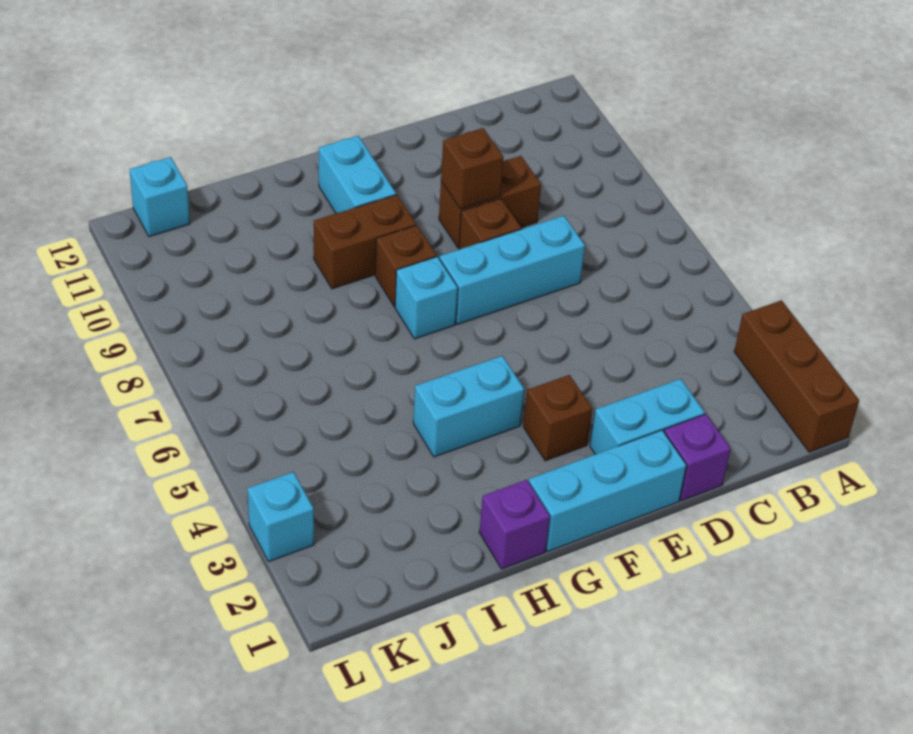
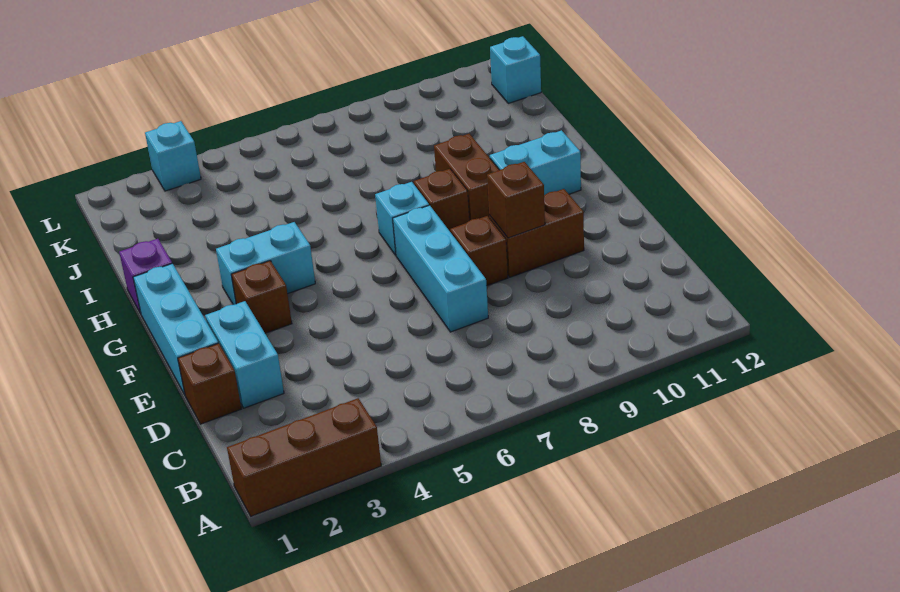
purple brick D1 level 1 -> brown brick D1 level 1
brown brick D9:E9 level 1 -> brown brick E9:E10 level 1
cyan brick G4:H4 level 1 -> cyan brick G3:G4 level 1

